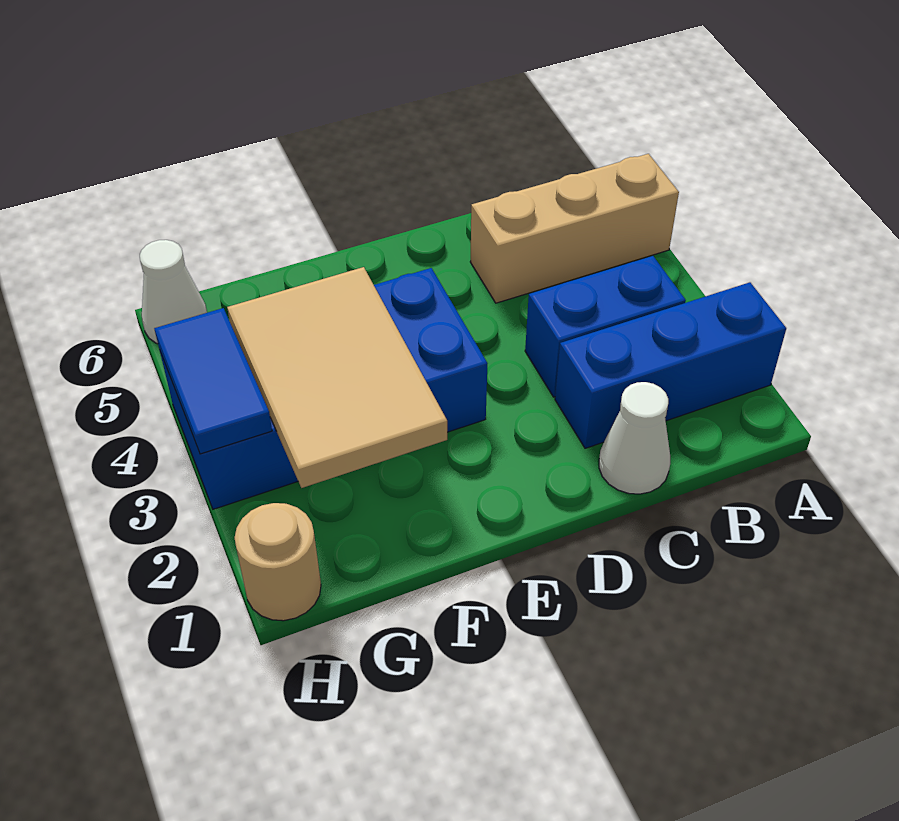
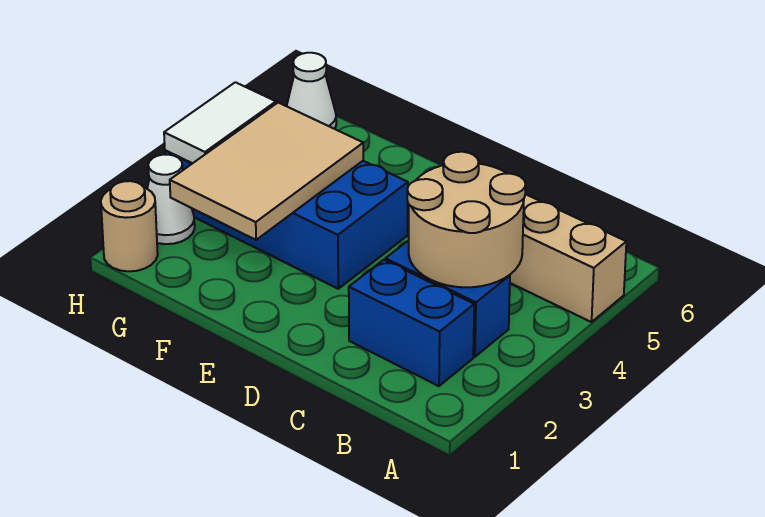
blue brick A2:C2 level 1 -> blue brick B2:C2 level 1
none -> tan round brick B3:C4 level 2
white cone C1 level 1 -> white cone H2 level 1
blue tile H3:H4 level 2 -> white tile H3:H4 level 2

